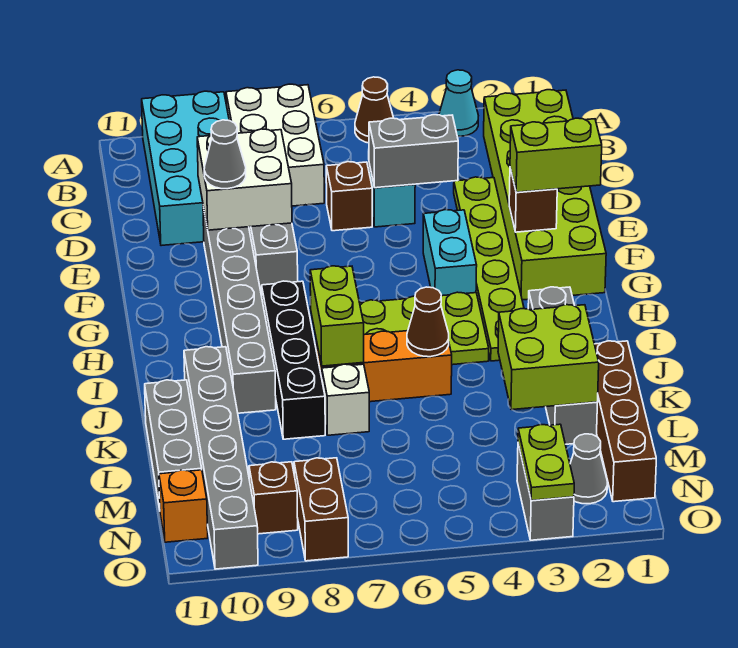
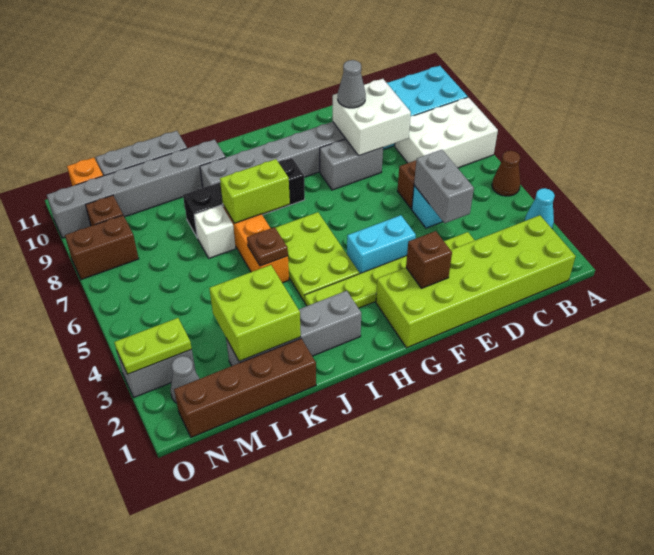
lime brick F1:F2 level 3 -> none
brown cone J5 level 2 -> brown plate J5 level 2

